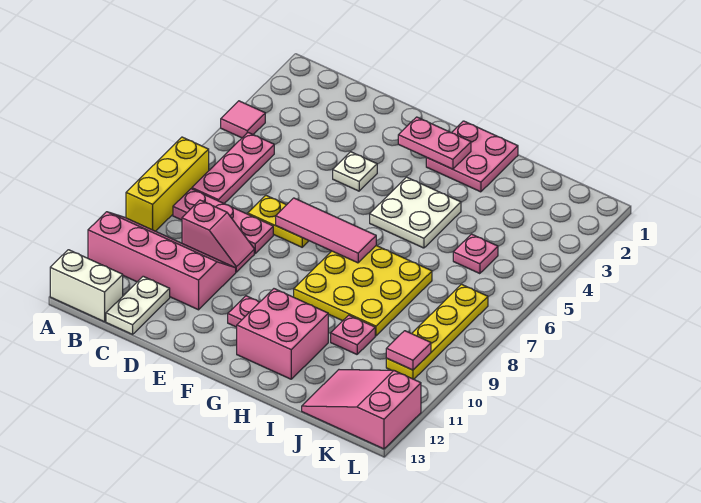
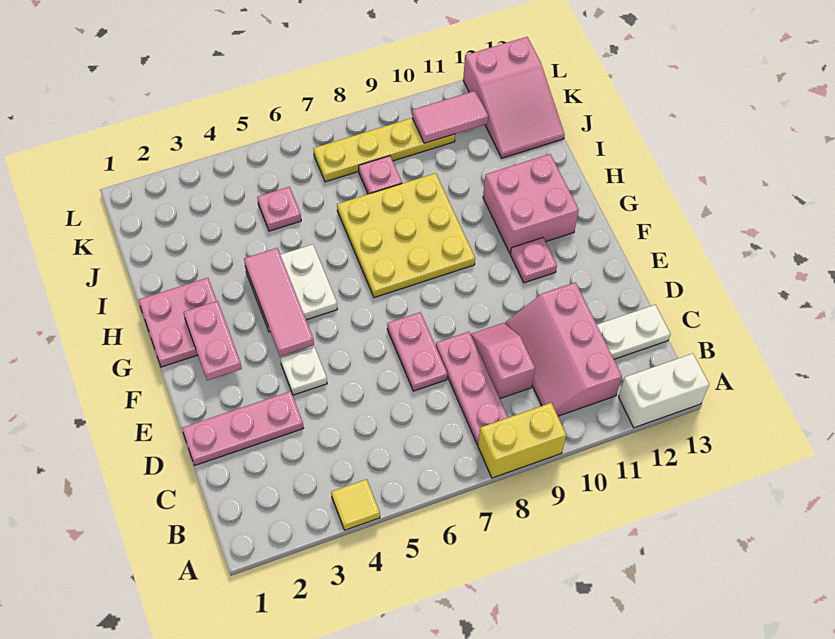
pink tile A4 level 1 -> yellow tile A4 level 1
yellow brick A7:A9 level 1 -> yellow brick A8:A9 level 1
pink slope A10:D11 level 1 top 11 -> pink slope B10:D11 level 1 top 11
white brick A13:B13 level 1 -> white brick A12:A13 level 1
pink plate B5:B7 level 1 -> pink plate D1:D3 level 1
yellow plate D7:E7 level 1 -> pink plate D7:E7 level 1
pink tile E7:G7 level 2 -> pink tile F4:H4 level 2
pink plate I10 level 1 -> pink plate J8 level 1
pink tile K10 level 2 -> pink tile K10:K11 level 2

